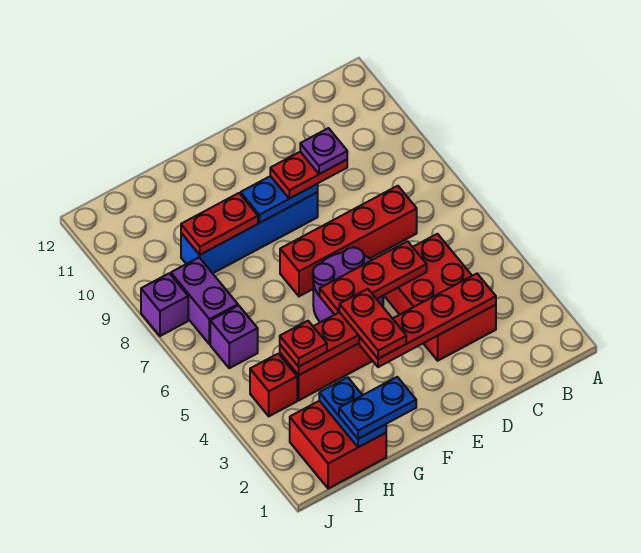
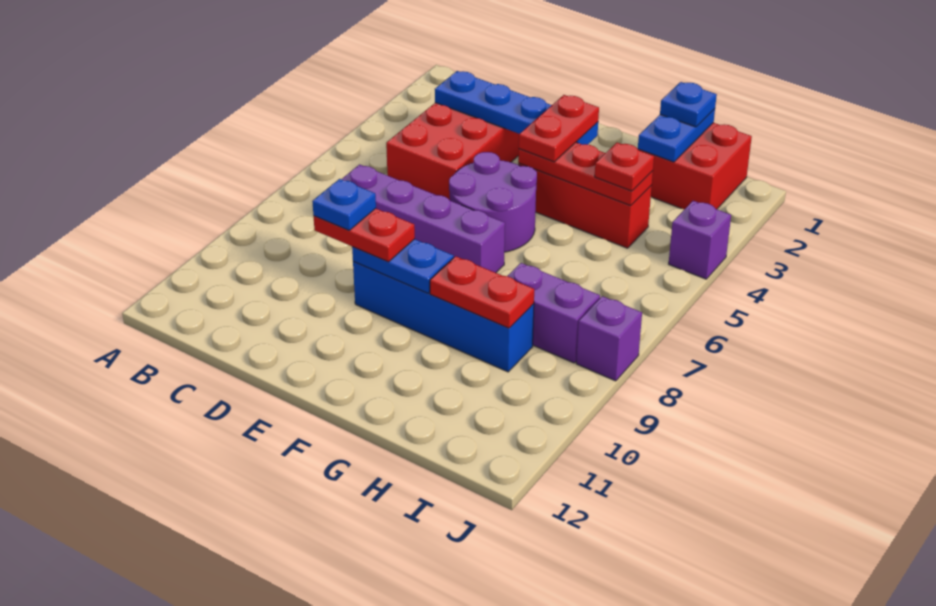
red plate C3:F3 level 2 -> blue plate C3:F3 level 2
red brick C7:F7 level 1 -> purple brick C7:F7 level 1
red plate D5:F5 level 2 -> none
purple plate D9 level 4 -> blue plate D9 level 4
blue plate G1:H1 level 3 -> blue plate H1 level 3
red brick I4 level 1 -> none
purple brick I6 level 1 -> purple brick J4 level 1
purple brick I7:I8 level 1 -> purple brick H8:I8 level 1

